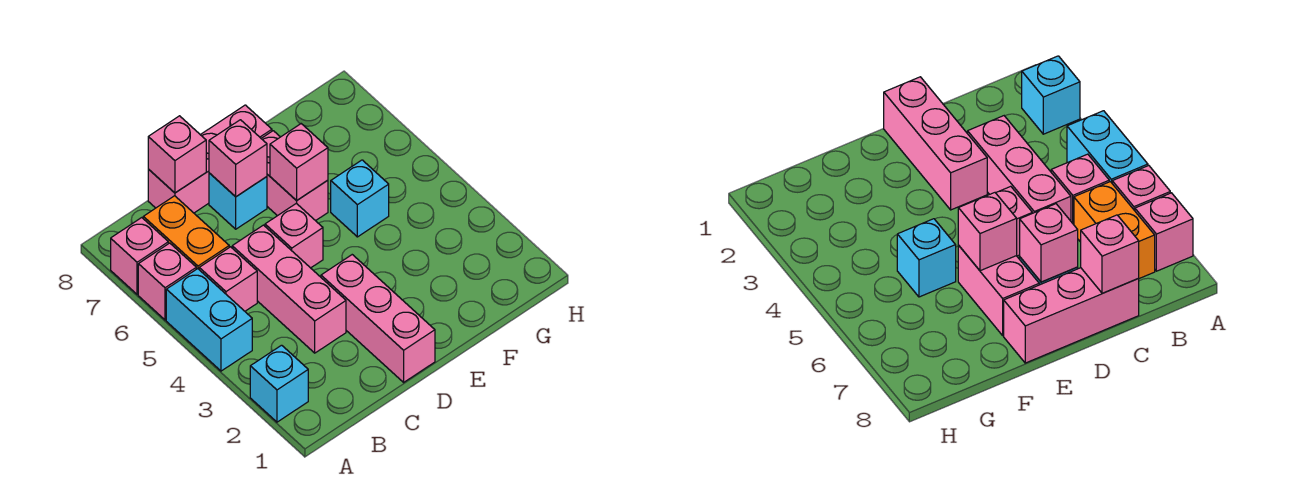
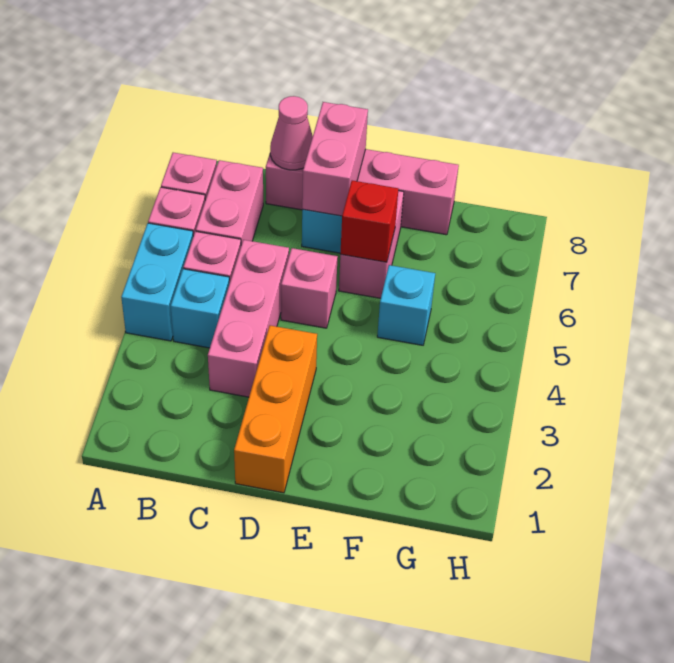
cyan brick A2 level 1 -> cyan brick B4 level 1
orange brick B6:B7 level 1 -> pink brick B6:B7 level 1
pink brick C8:E8 level 1 -> pink brick C8:F8 level 1
pink brick C8 level 2 -> pink cone C8 level 2
pink brick D1:D3 level 1 -> orange brick D1:D3 level 1
pink brick D7 level 2 -> pink brick D7:D8 level 2
pink brick E6 level 2 -> red brick E6 level 2

